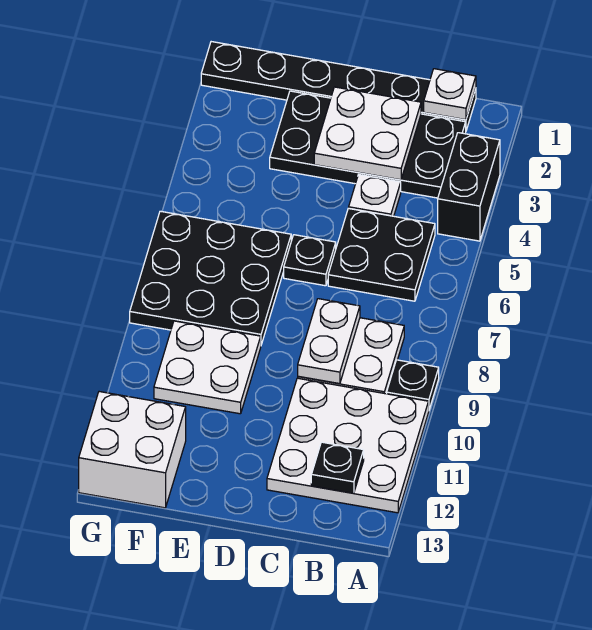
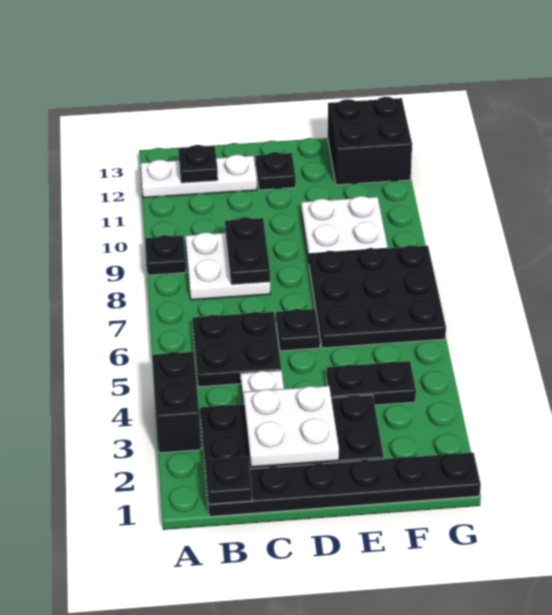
white plate A10:C12 level 1 -> white plate A12:C12 level 1
white plate B1 level 2 -> black plate B1 level 2
white plate C8:C9 level 2 -> black plate C8:C9 level 2
none -> black plate D12 level 1
none -> black plate E4:F4 level 1
white brick F12:G13 level 1 -> black brick F12:G13 level 1

